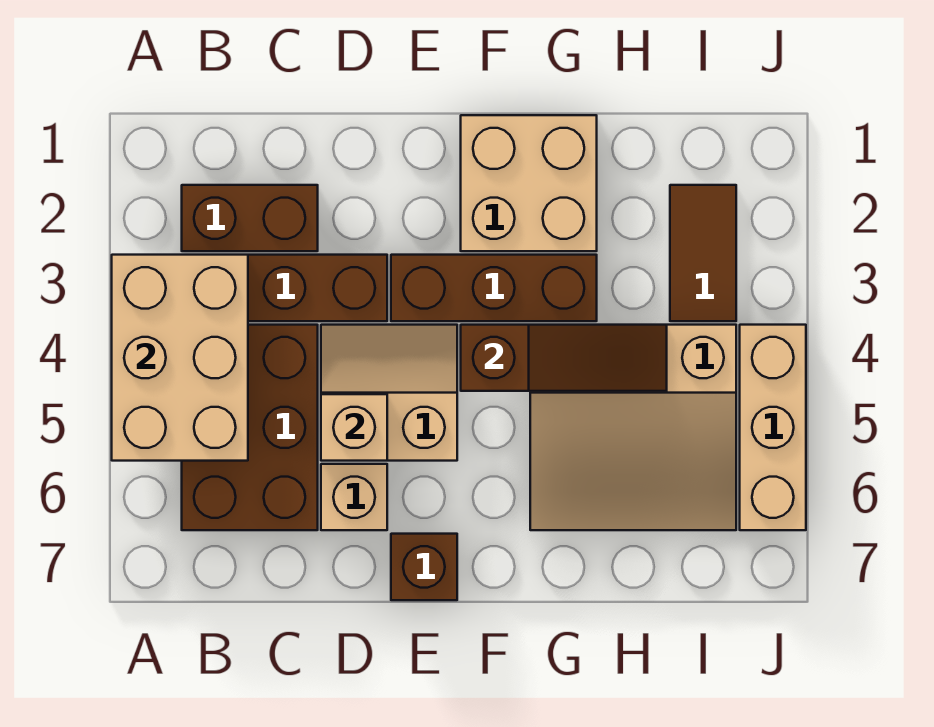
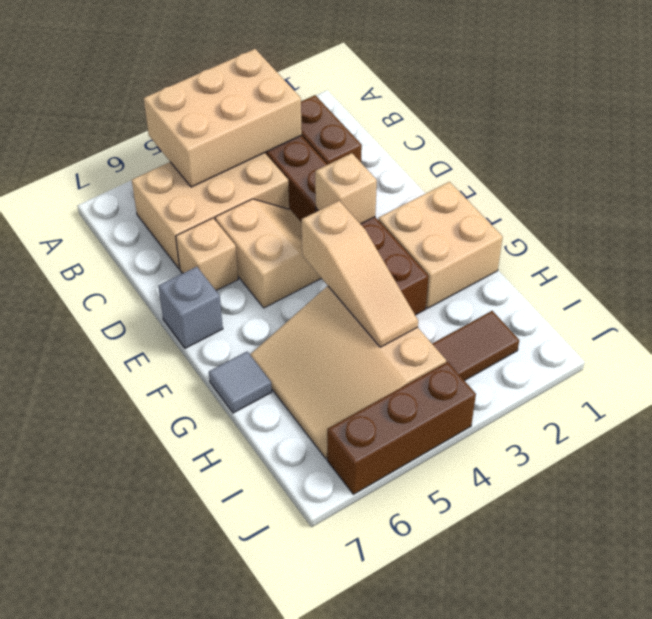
brown brick B4:C6 level 1 -> tan brick B4:C6 level 1
tan brick D5 level 2 -> tan brick E3 level 2
brown brick E7 level 1 -> grey brick E7 level 1
brown slope F4:H4 level 2 top F -> tan slope F4:H4 level 2 top F
none -> grey tile G7 level 1
tan brick J4:J6 level 1 -> brown brick J4:J6 level 1

